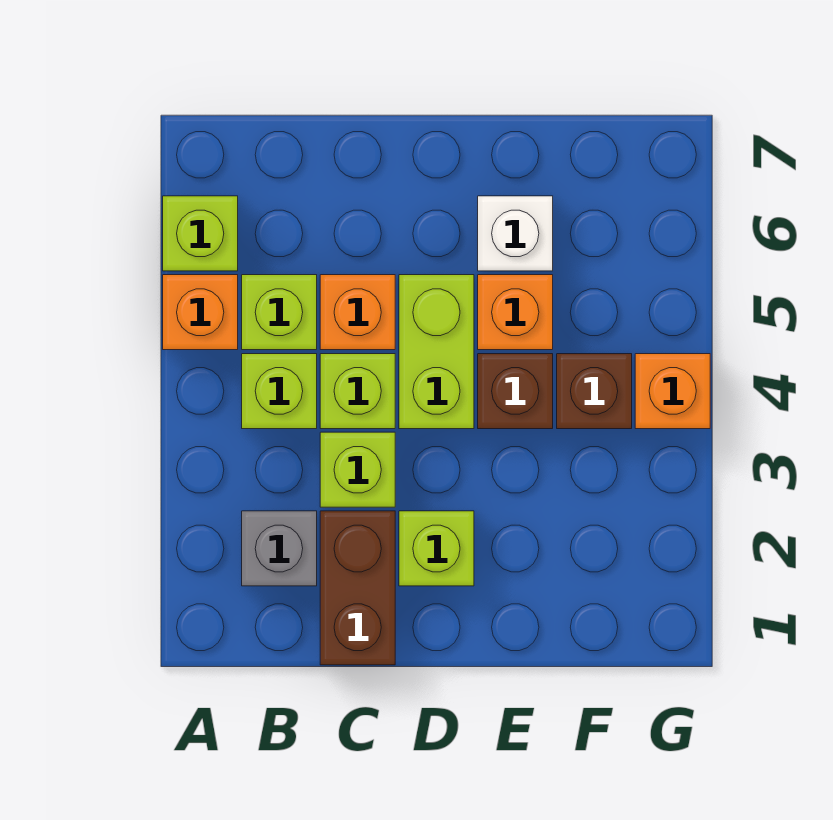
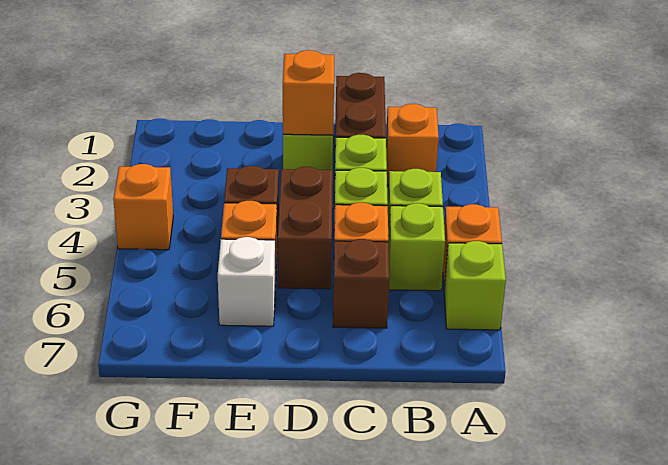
grey brick B2 level 1 -> orange brick B2 level 1
none -> orange brick D2 level 2
lime brick D4:D5 level 1 -> brown brick D4:D5 level 1
brown brick F4 level 1 -> brown brick C6 level 1

